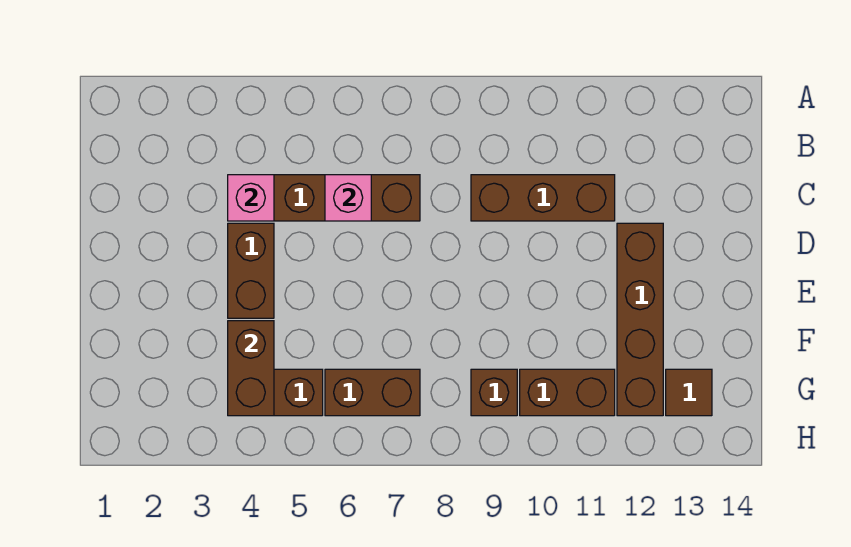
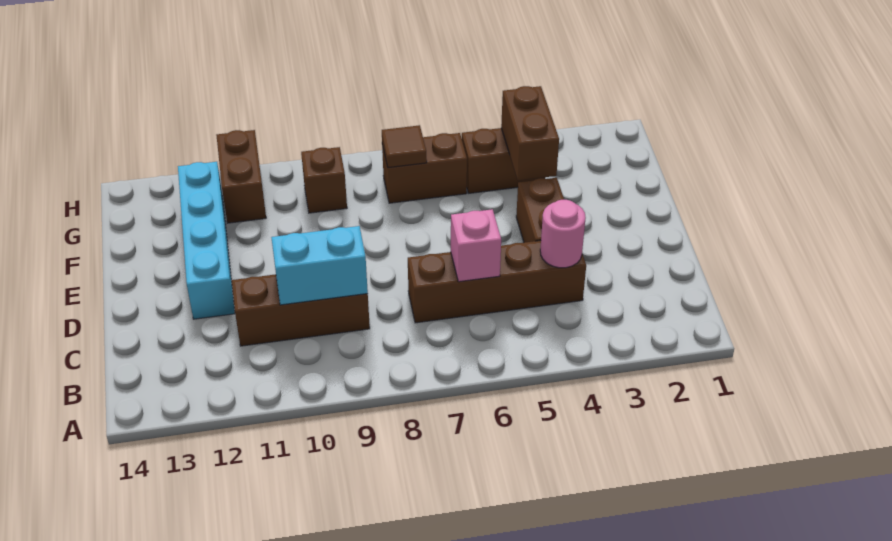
pink brick C4 level 2 -> pink round brick C4 level 2
none -> cyan brick C9:C10 level 2
brown brick D12:G12 level 1 -> cyan brick D12:G12 level 1
brown brick G10:G11 level 1 -> brown brick G11:H11 level 1
brown tile G13 level 1 -> brown tile G7 level 2

